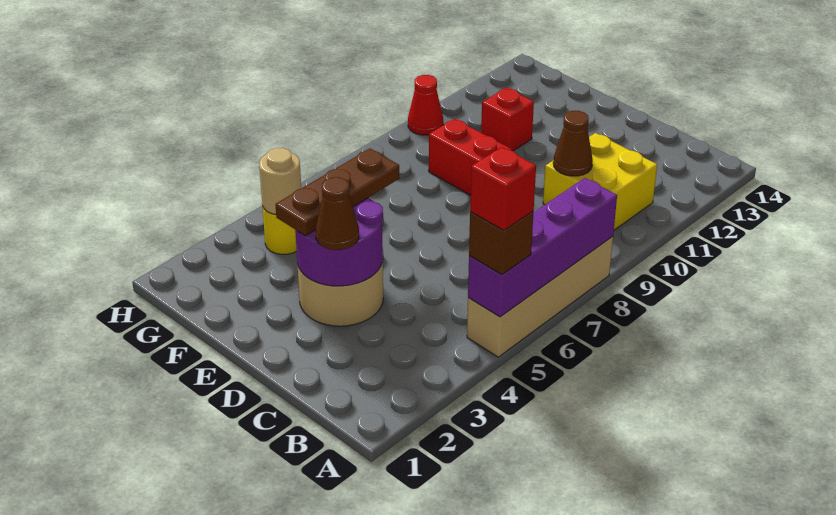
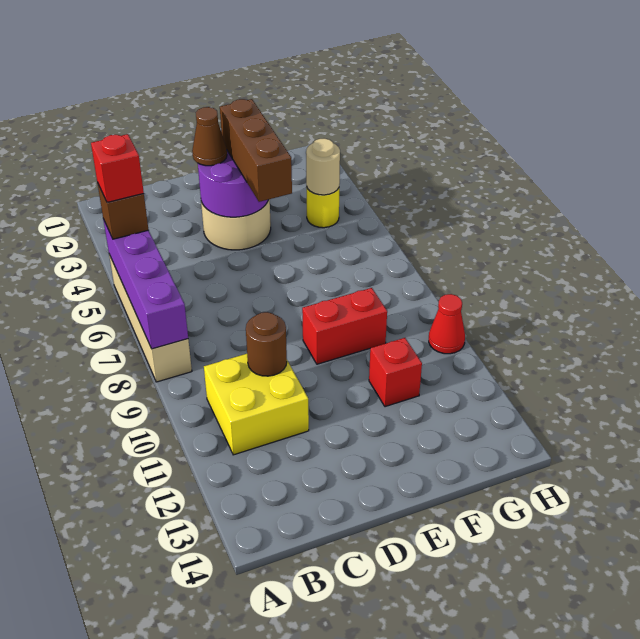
brown cone C10 level 2 -> brown round brick C10 level 2
brown plate E3:E5 level 3 -> brown brick E3:E5 level 3

